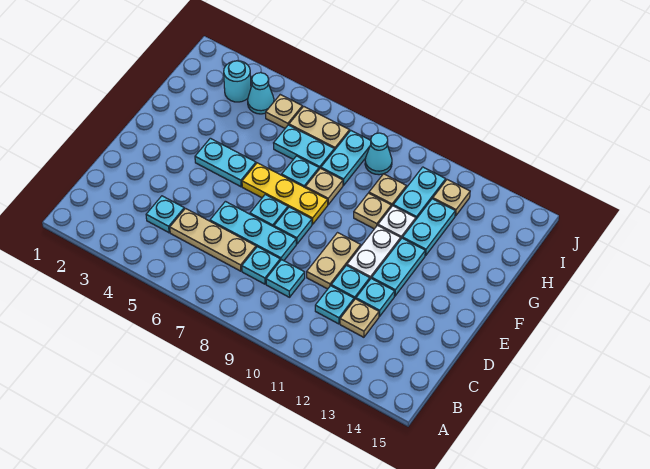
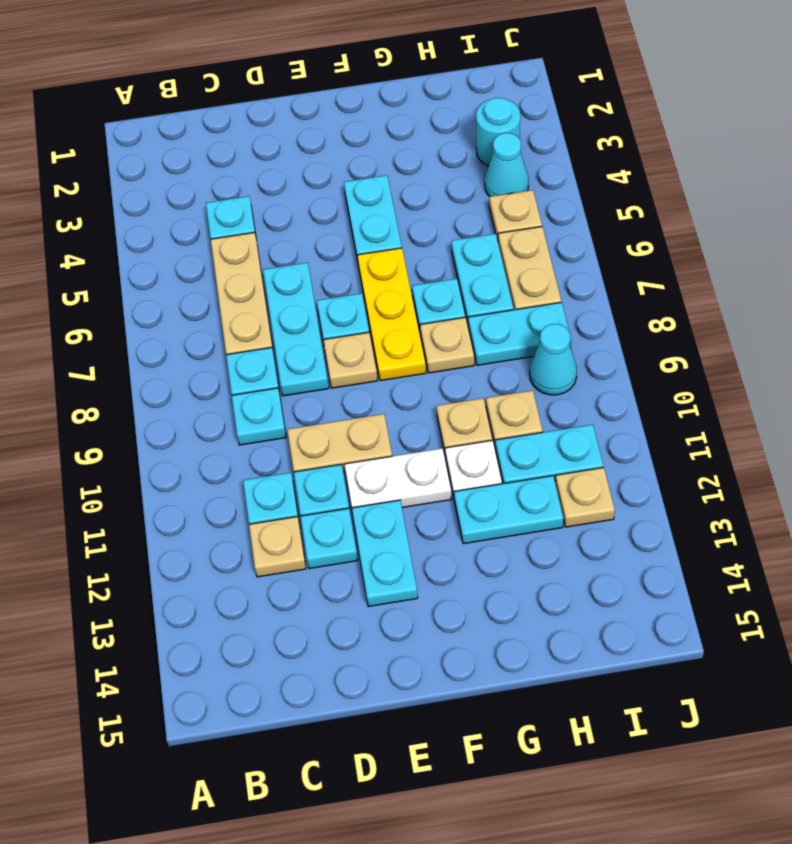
cyan plate E8 level 1 -> tan plate E8 level 1
cyan plate E12:F12 level 1 -> cyan plate E12:E13 level 1

